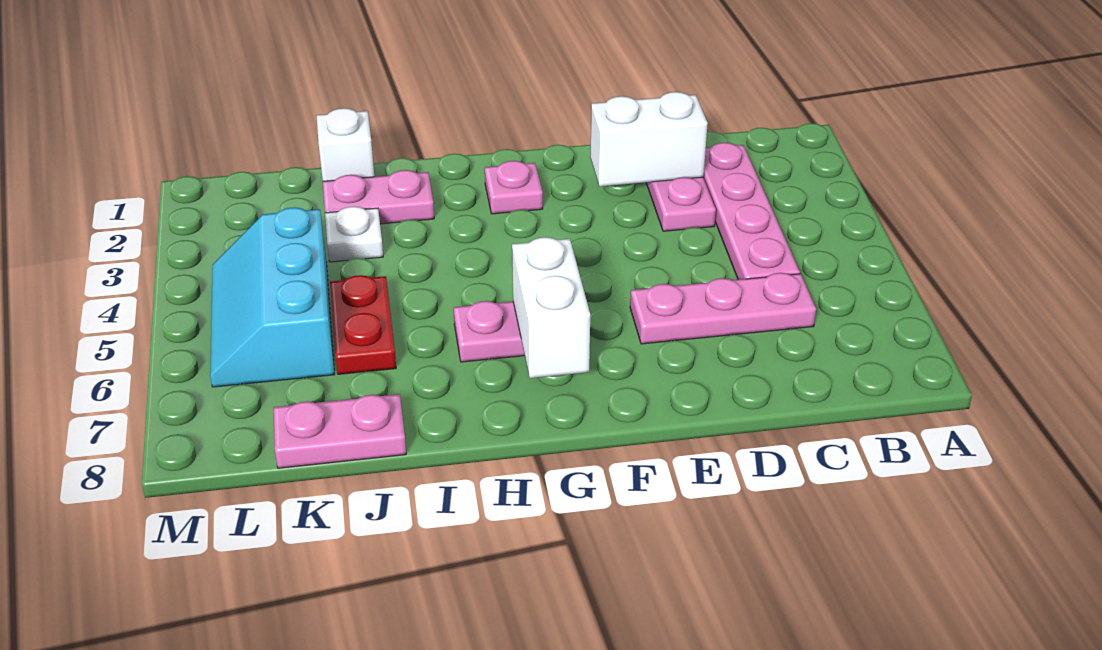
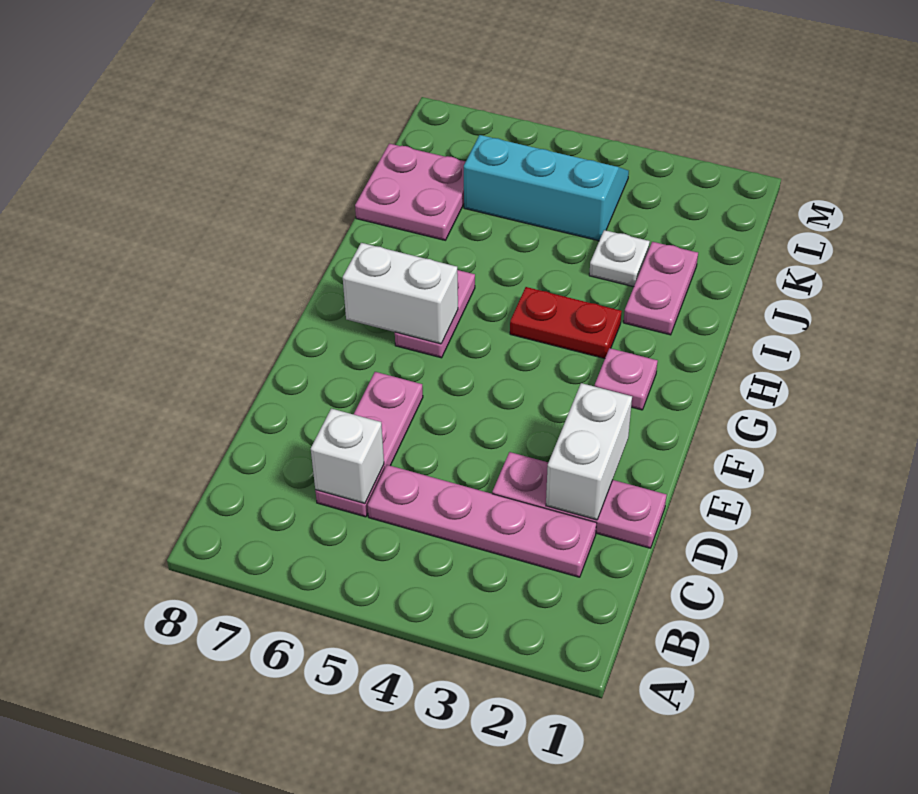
white brick J1 level 1 -> white brick C6 level 2
red plate J5:J6 level 1 -> red plate H3:H4 level 1
pink plate J8:K8 level 1 -> pink plate J7:K8 level 1

